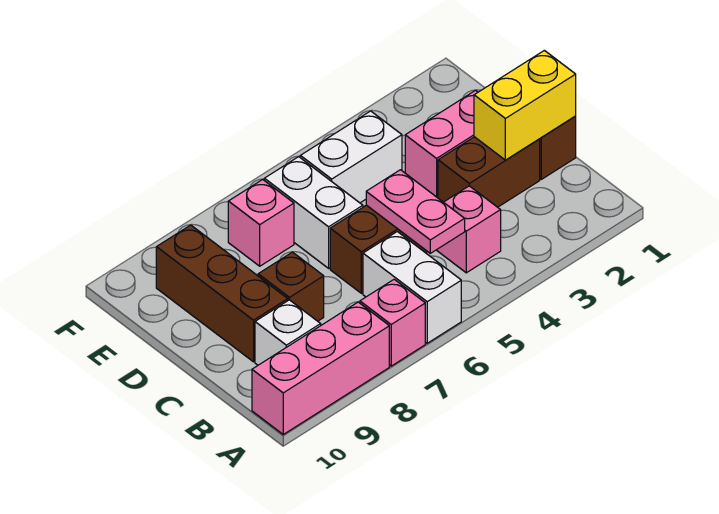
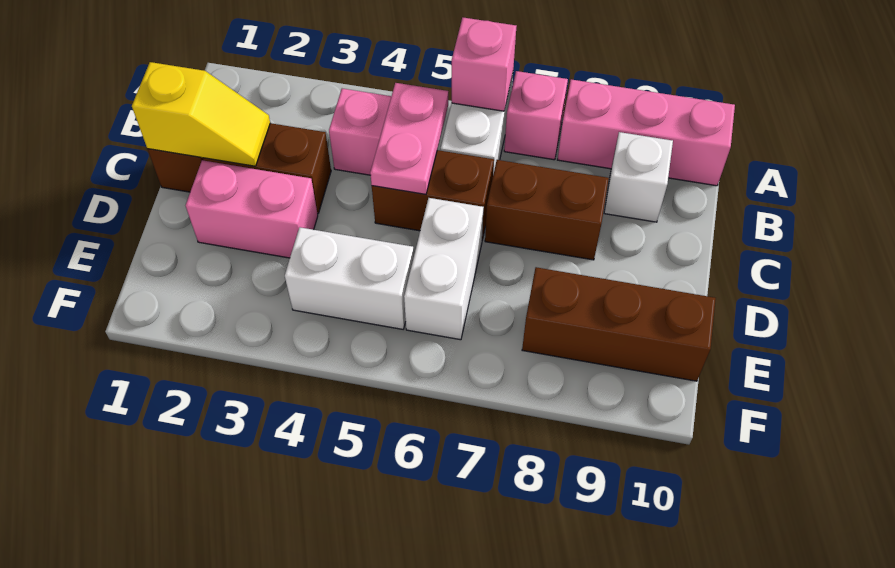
yellow brick C1:C2 level 2 -> yellow slope C1:C2 level 2 top 1
brown brick C8 level 1 -> brown brick C7:C8 level 1
brown brick C9:E9 level 1 -> brown brick E8:E10 level 1
pink brick E7 level 1 -> pink brick A6 level 2

